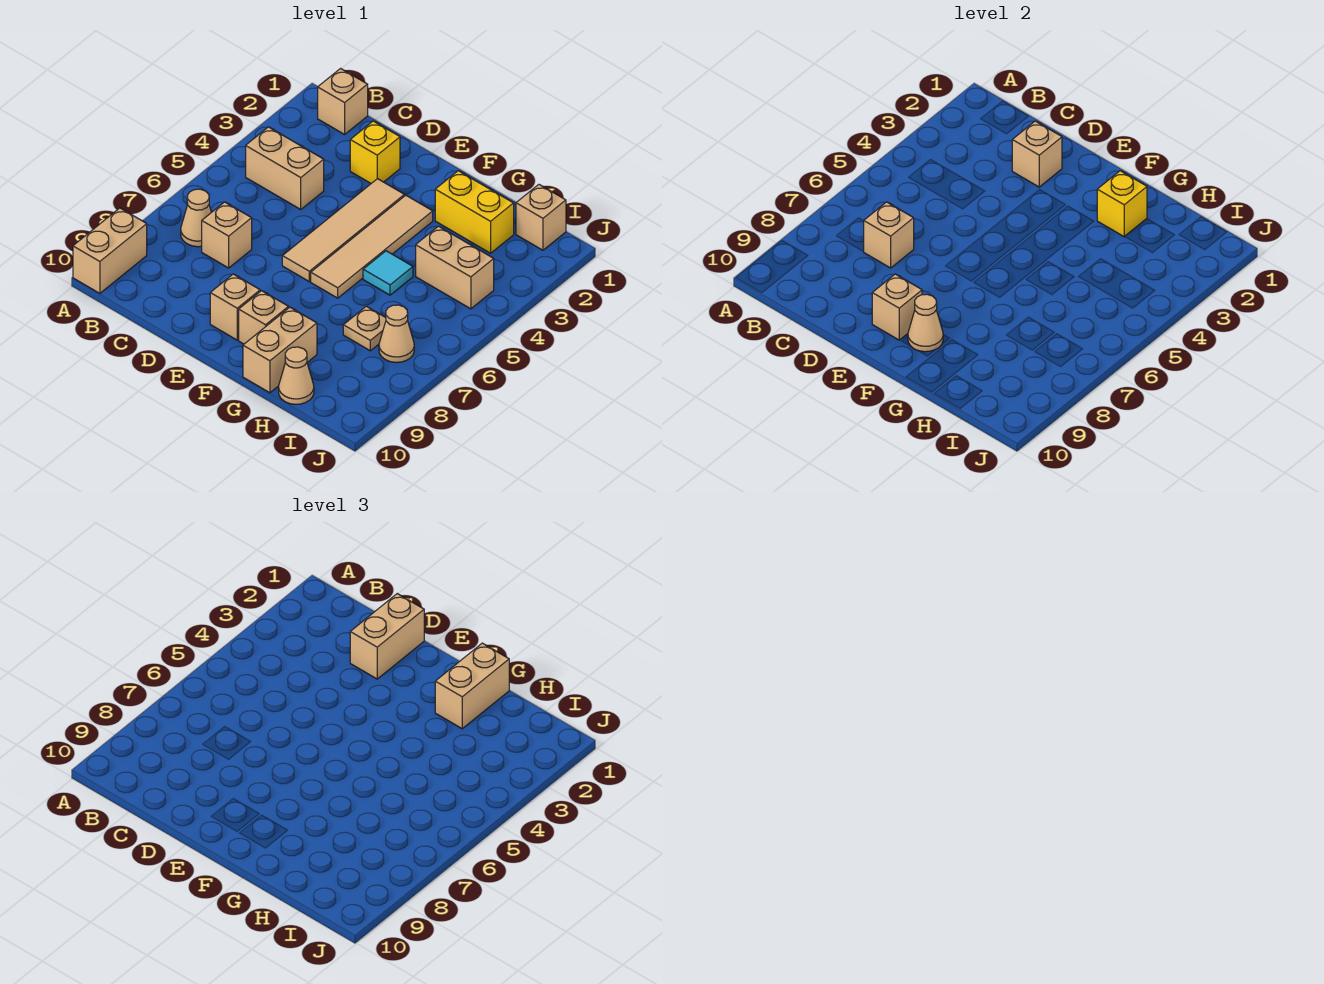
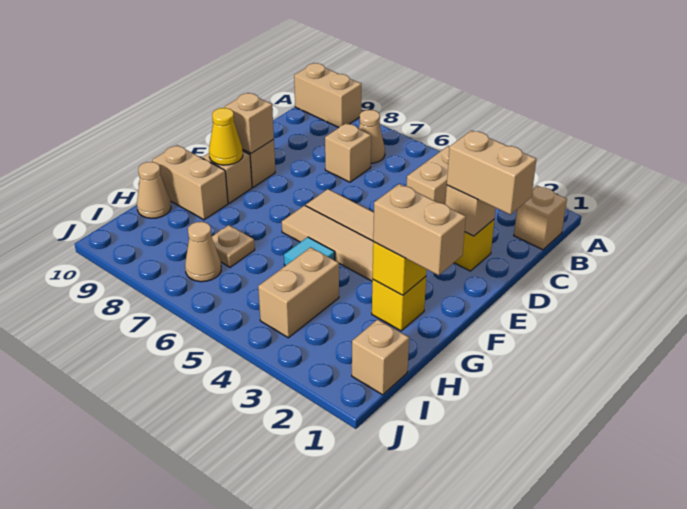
tan brick C7 level 2 -> none
tan cone F9 level 2 -> yellow cone F9 level 2
yellow brick G2:H2 level 1 -> yellow brick G2 level 1

